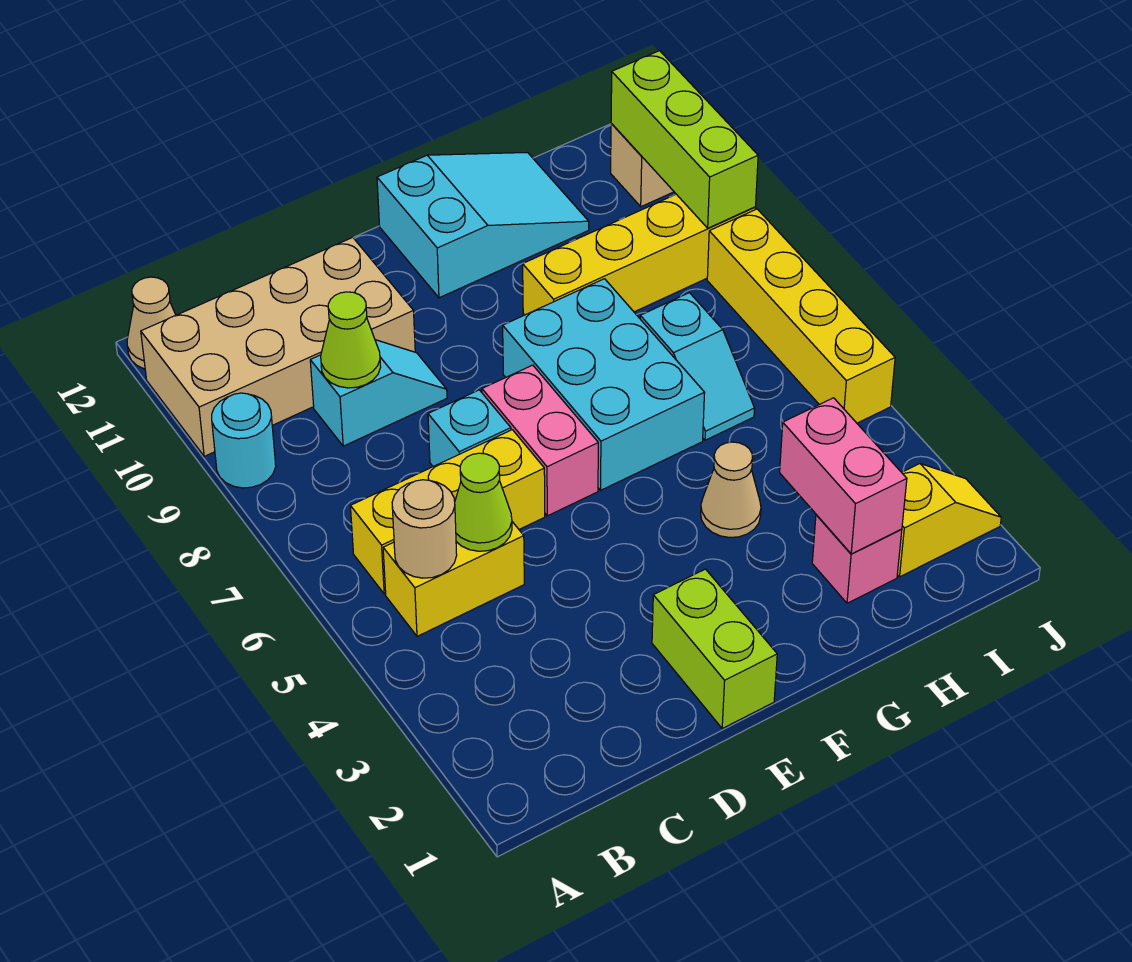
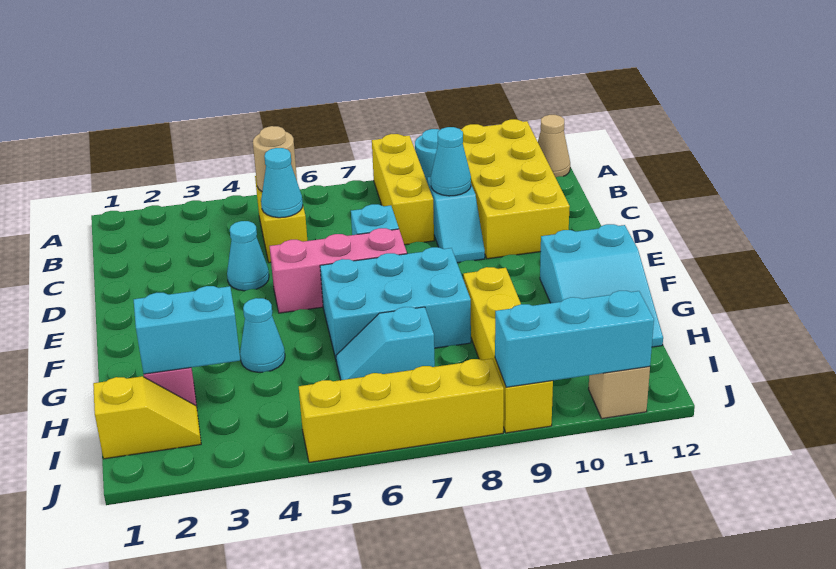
tan brick A10:D11 level 1 -> yellow brick A10:D11 level 1
yellow brick B6:D6 level 1 -> yellow brick A8:C8 level 1
lime cone C5 level 2 -> cyan cone C5 level 2
lime cone C9 level 2 -> cyan cone C9 level 2
none -> cyan cone D4 level 1
lime brick E1:E2 level 1 -> none
pink brick E6:E7 level 1 -> pink brick E5:E7 level 1
tan cone G4 level 1 -> cyan cone G4 level 1
pink brick H2:H3 level 2 -> cyan brick H2:H3 level 2
yellow slope I2:J2 level 1 top I -> yellow slope I1:I2 level 1 top 1
lime brick J9:J11 level 2 -> cyan brick J9:J11 level 2

